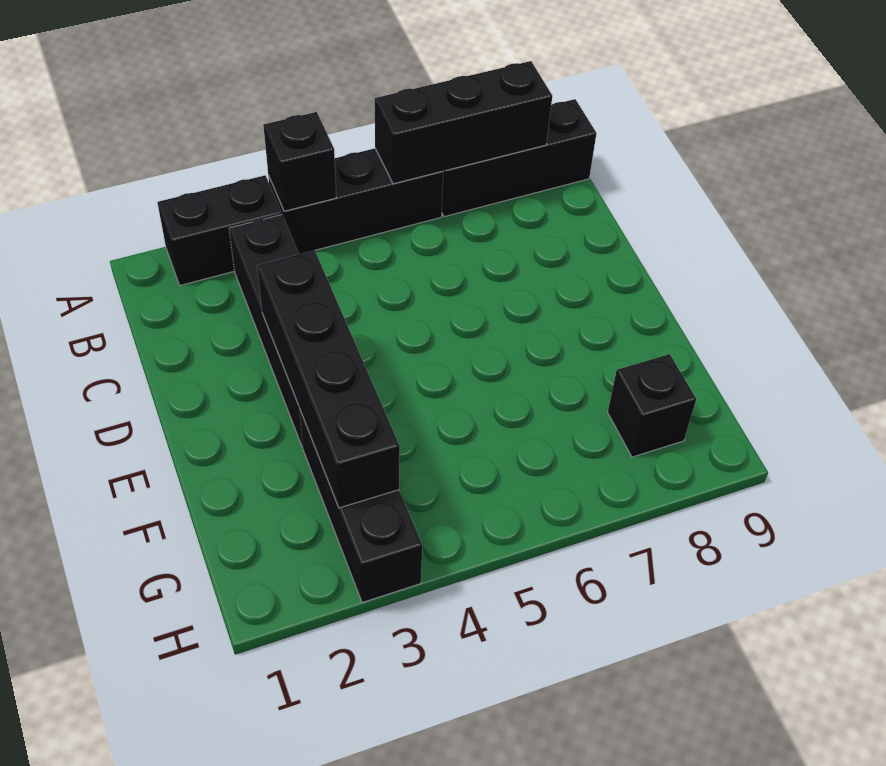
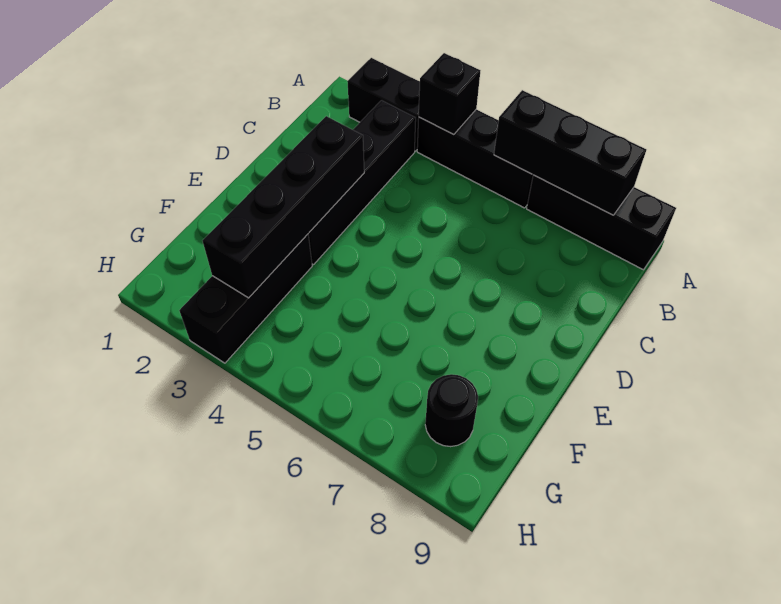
black brick G8 level 1 -> black round brick G8 level 1

